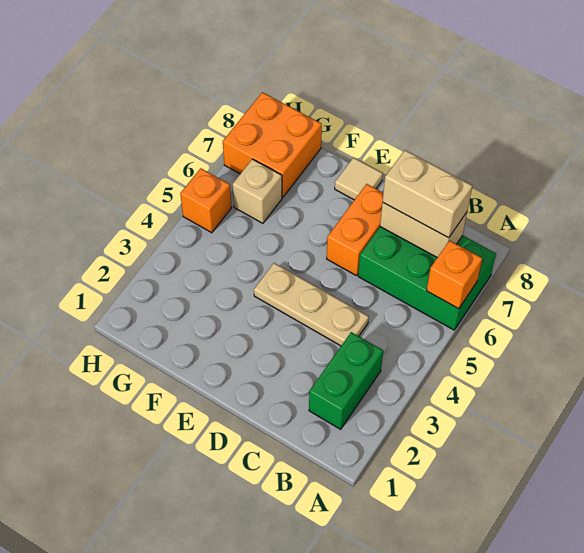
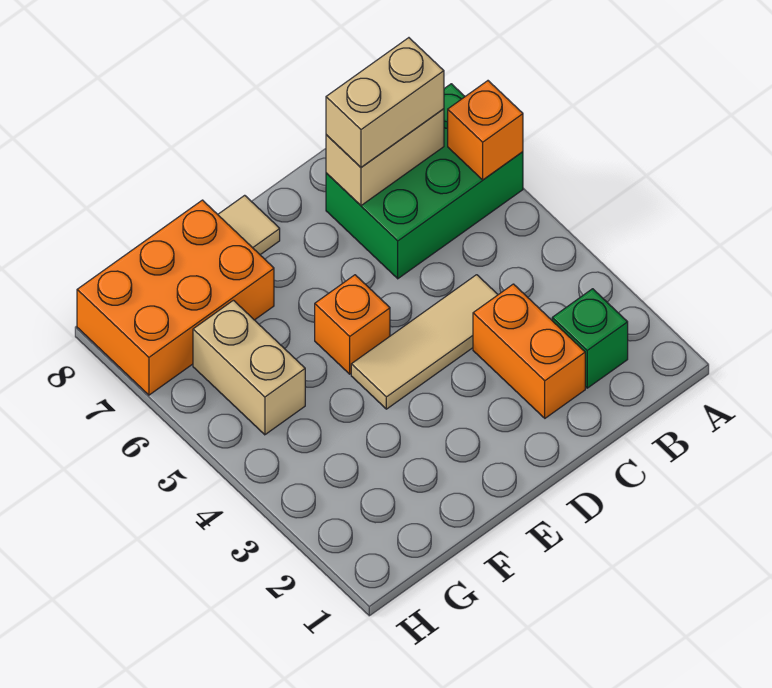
green brick B2:B3 level 1 -> green brick B2 level 1
tan plate C4:E4 level 1 -> tan tile C4:E4 level 1
orange brick D6:D7 level 1 -> orange brick C2:C3 level 1
tan brick G6 level 1 -> tan brick G5:G6 level 1
orange brick G7:H8 level 1 -> orange brick F7:H8 level 1
orange brick H5 level 1 -> orange brick E5 level 1

